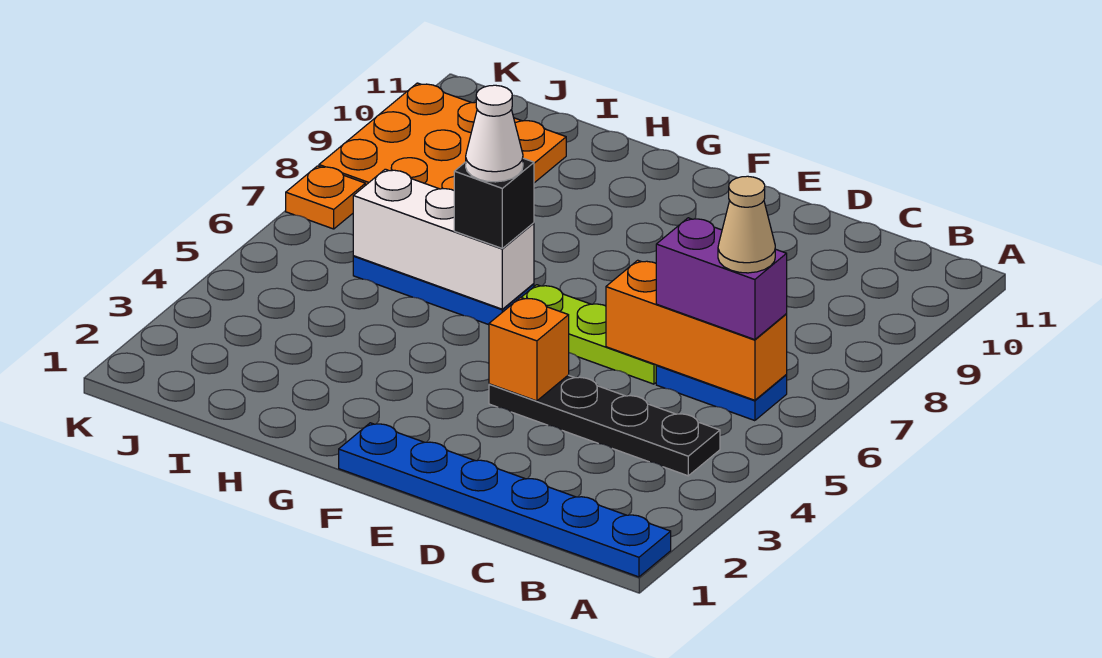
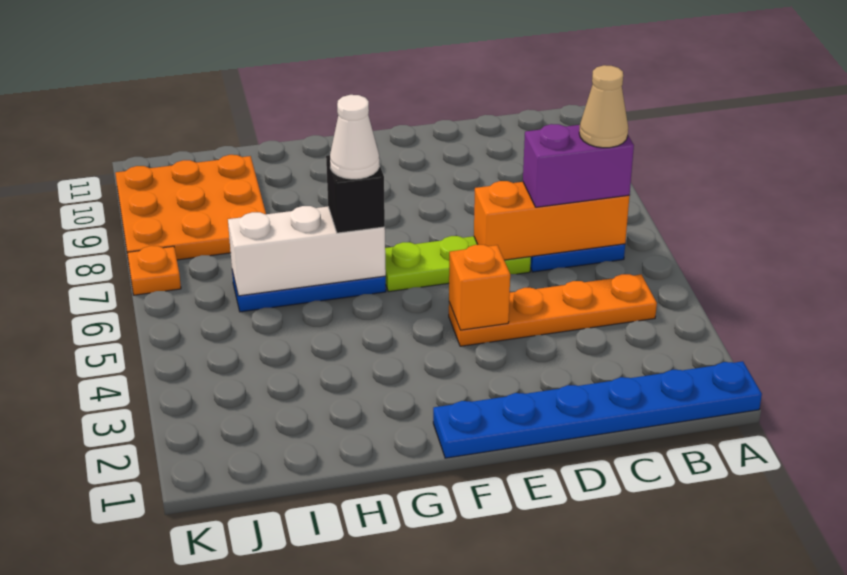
black plate B4:E4 level 1 -> orange plate B4:E4 level 1

